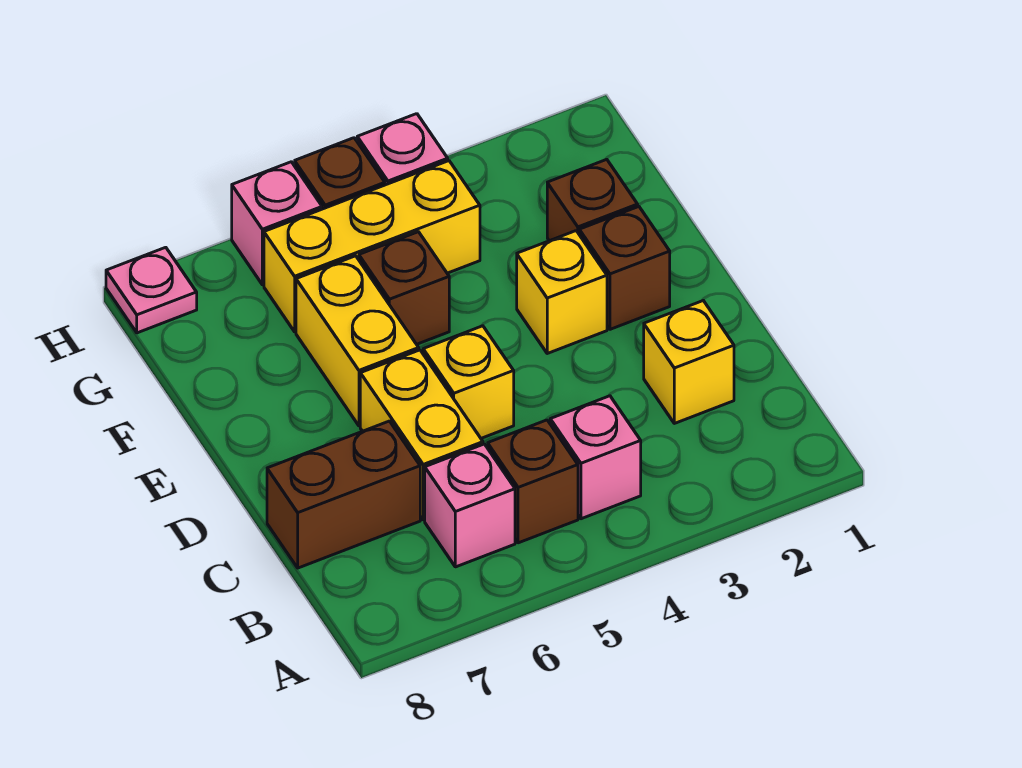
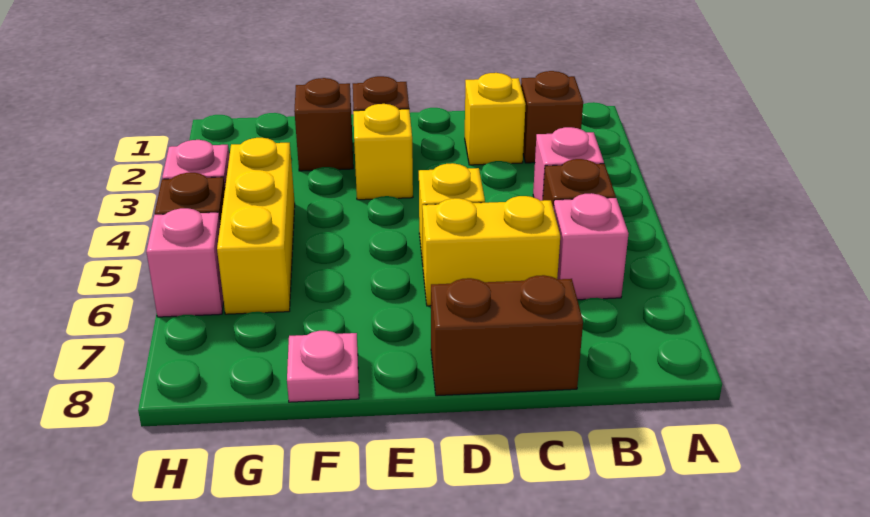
brown brick C7:C8 level 1 -> brown brick C8:D8 level 1
yellow brick E6:F6 level 1 -> none
brown brick F5 level 1 -> brown brick B2 level 1
pink plate H8 level 1 -> pink plate F8 level 1

